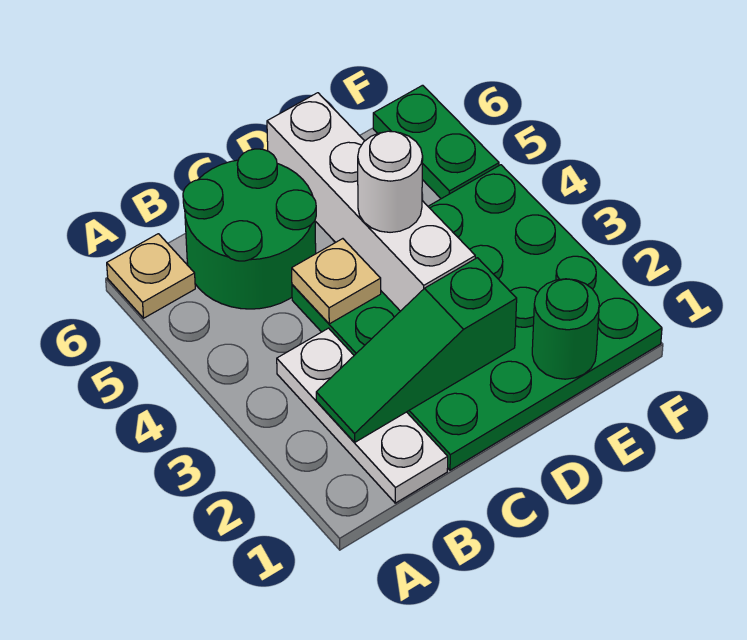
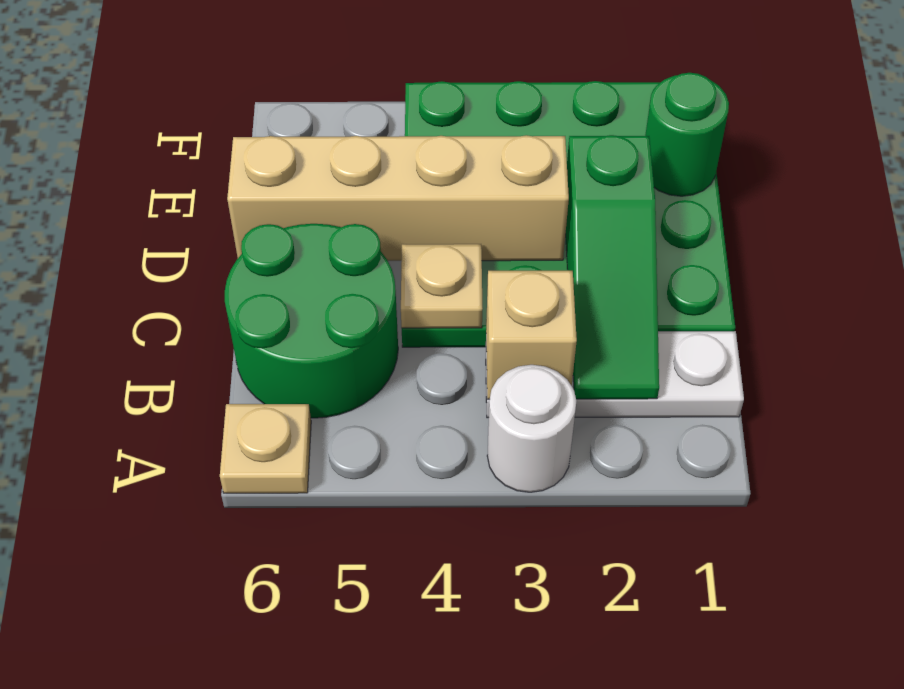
none -> tan brick B3 level 2
white brick D3:D6 level 2 -> tan brick D3:D6 level 2
white round brick D4 level 3 -> white round brick A3 level 1
green plate F5:F6 level 1 -> none

